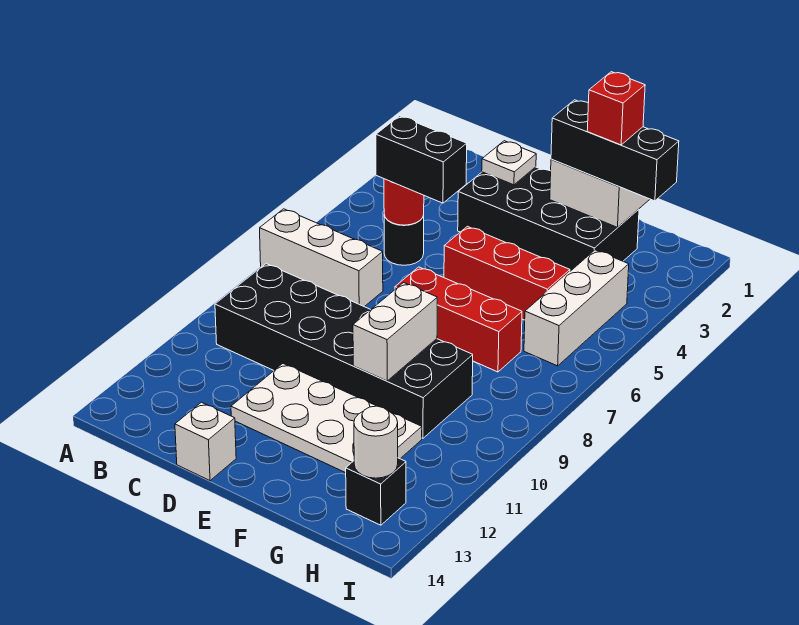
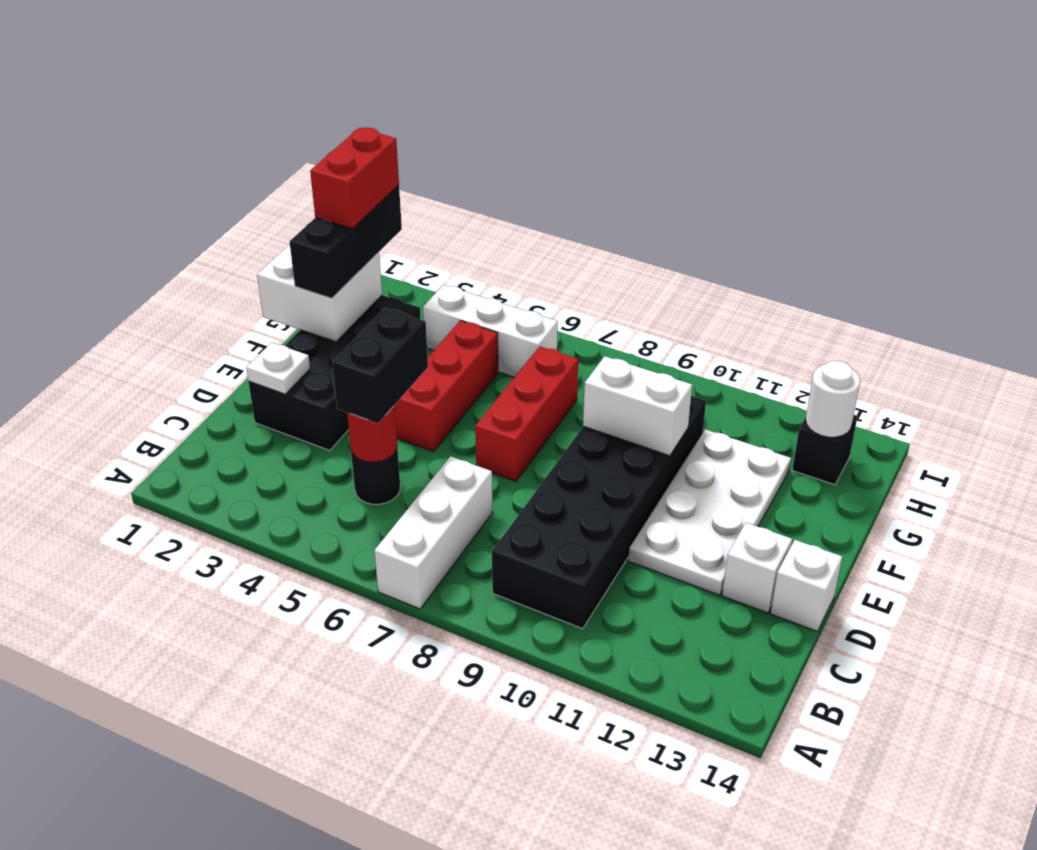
none -> white brick D13 level 1
red brick G2 level 4 -> red brick G2:H2 level 4

